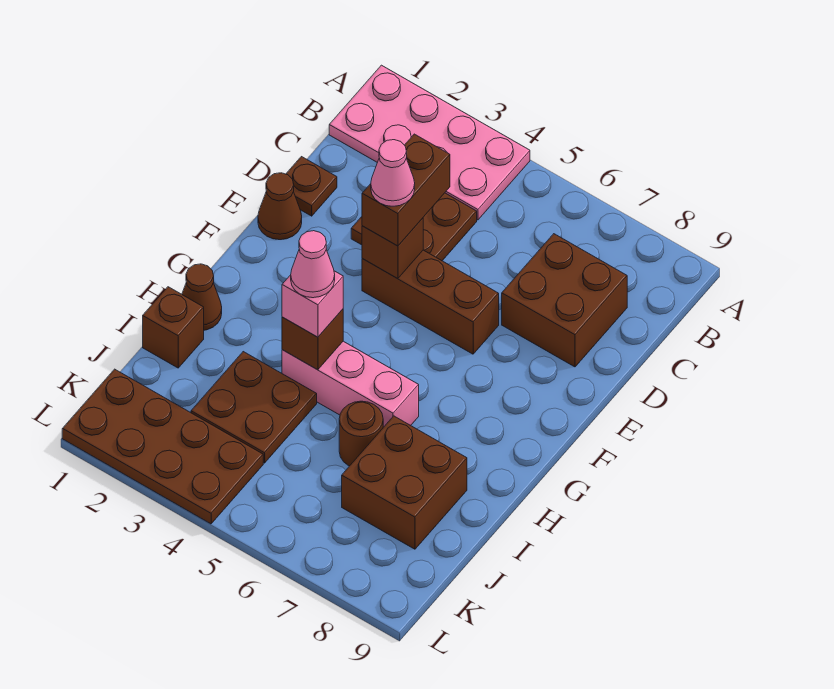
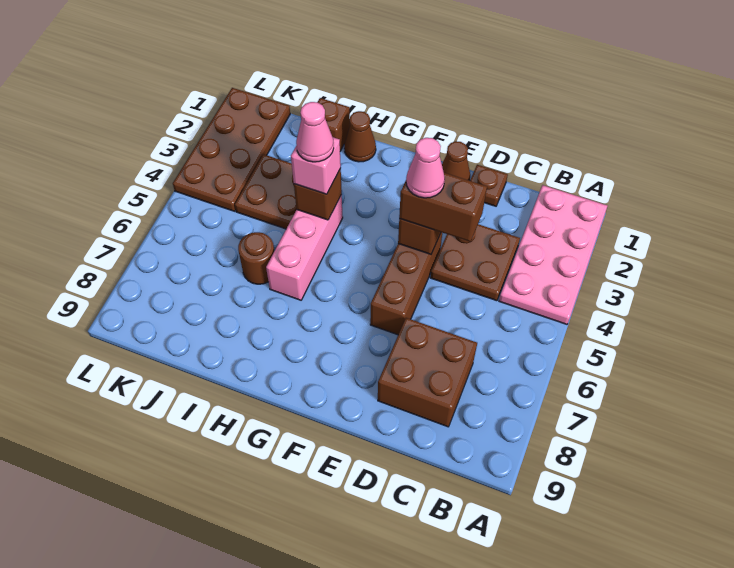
brown brick I7:J8 level 1 -> none

